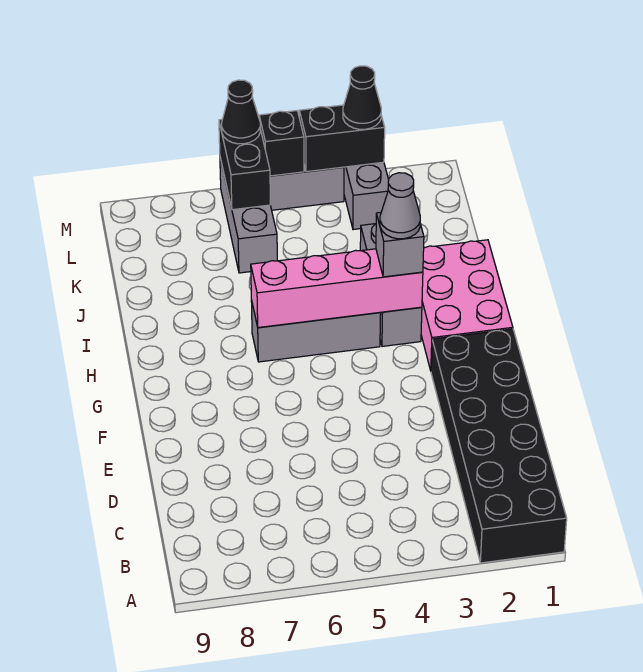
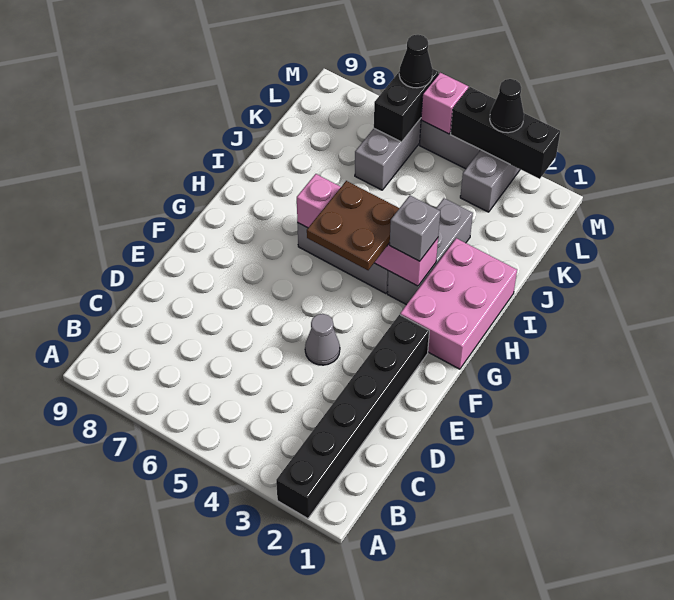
black brick A1:F2 level 1 -> black brick A2:F2 level 1
none -> brown plate G4:H5 level 3
grey cone H3 level 4 -> grey cone E4 level 1
black brick M3:M4 level 2 -> black brick M2:M4 level 2
black brick M5 level 2 -> pink brick M5 level 2

